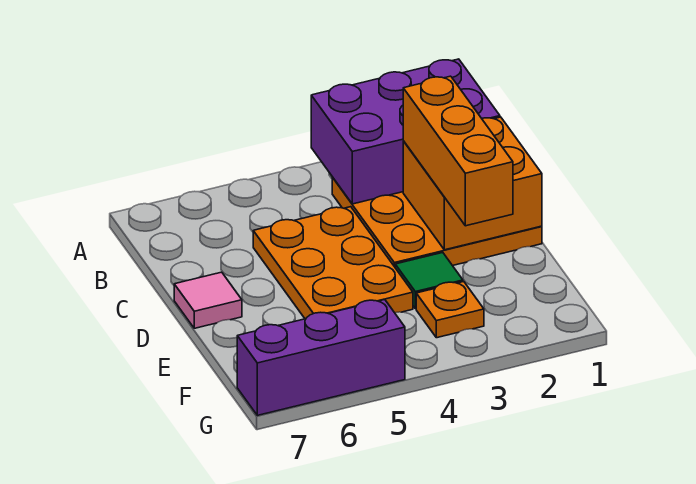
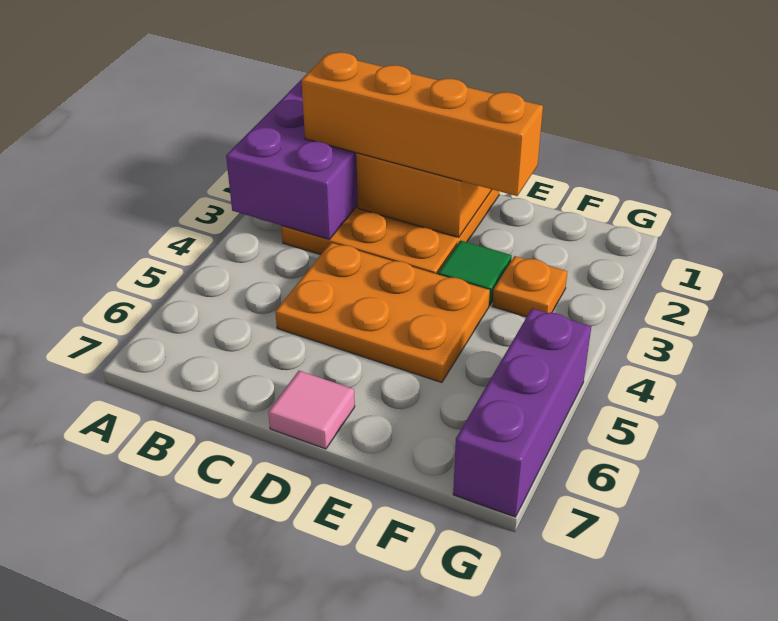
orange brick C2:E2 level 3 -> orange brick B2:E2 level 3

